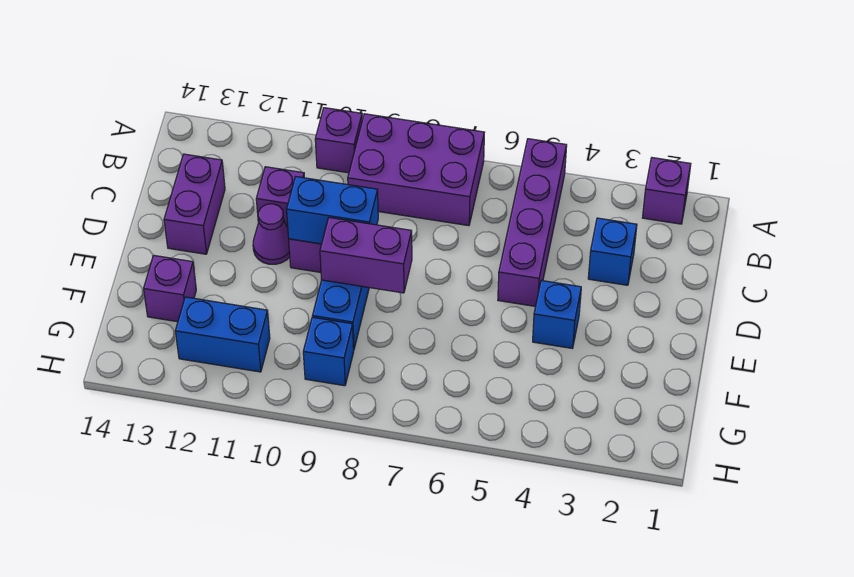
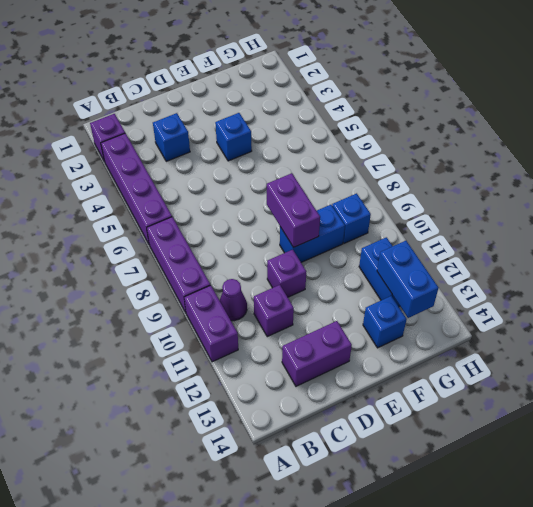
purple brick A5:D5 level 1 -> purple brick A3:A6 level 1
purple brick A7:B9 level 1 -> purple brick A7:A9 level 1
purple brick A10 level 1 -> purple brick A10:A11 level 1
blue brick D9:D10 level 2 -> blue brick G12:G13 level 2
purple cone D11 level 1 -> purple cone B10 level 1
purple brick F13 level 1 -> blue brick F13 level 1

